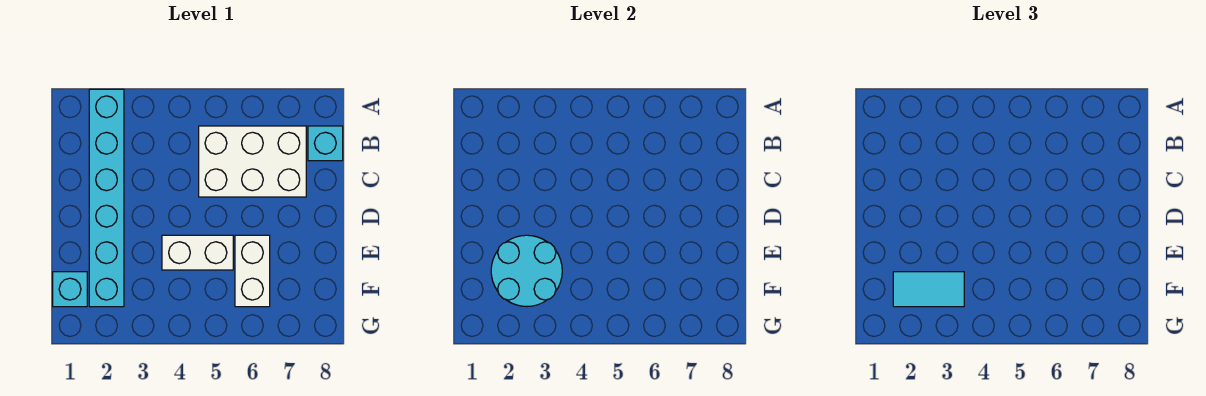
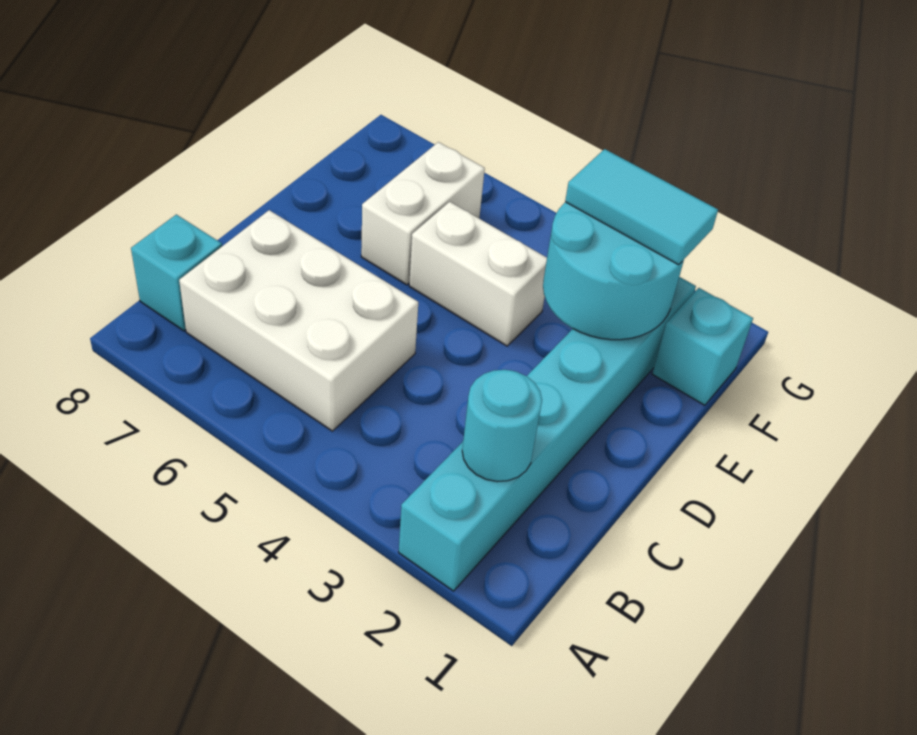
none -> cyan round brick B2 level 2

